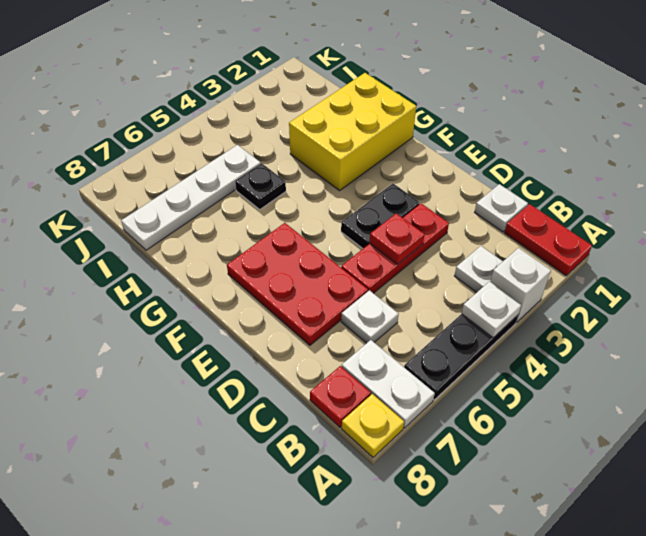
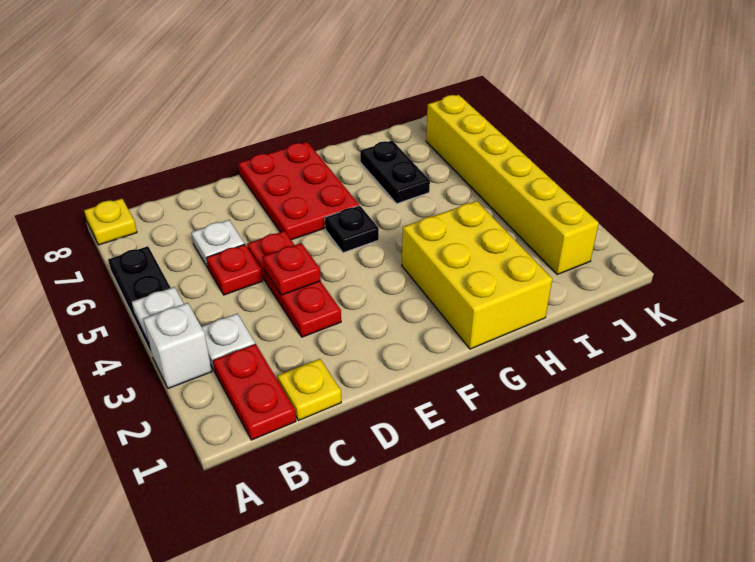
red plate A1:B1 level 1 -> red plate B1:B2 level 1
white plate A7:B7 level 1 -> none
red plate B8 level 1 -> red plate C5 level 1
white plate C1 level 1 -> yellow plate C1 level 1
red plate D6:F7 level 1 -> red plate E6:F8 level 1
black plate E3:E4 level 1 -> black plate H6:H7 level 1
black plate H5 level 1 -> black plate F5 level 1
white plate I5:I8 level 1 -> none
none -> yellow brick J2:J7 level 1

